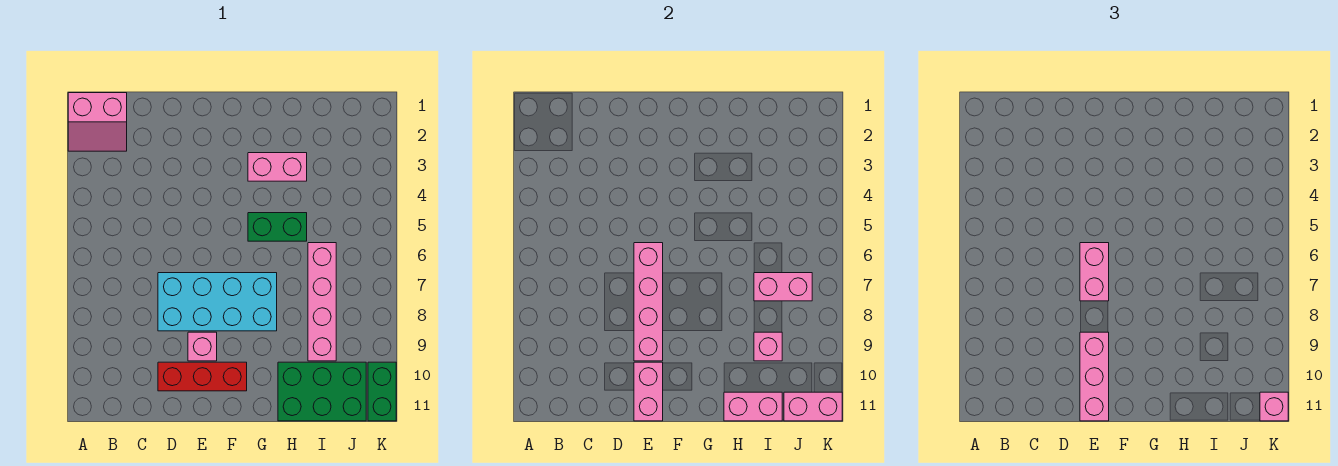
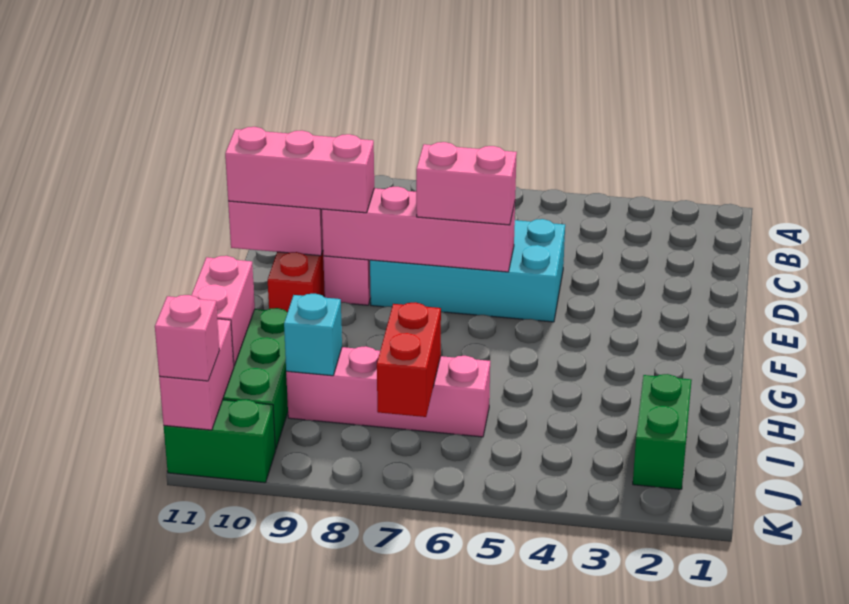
pink slope A1:B2 level 1 top 1 -> none
cyan brick D7:G8 level 1 -> cyan brick D5:E8 level 1
pink brick G3:H3 level 1 -> none
green brick G5:H5 level 1 -> green brick I2:J2 level 1
pink brick I7:J7 level 2 -> red brick I7:J7 level 2
pink brick I9 level 2 -> cyan brick I9 level 2

